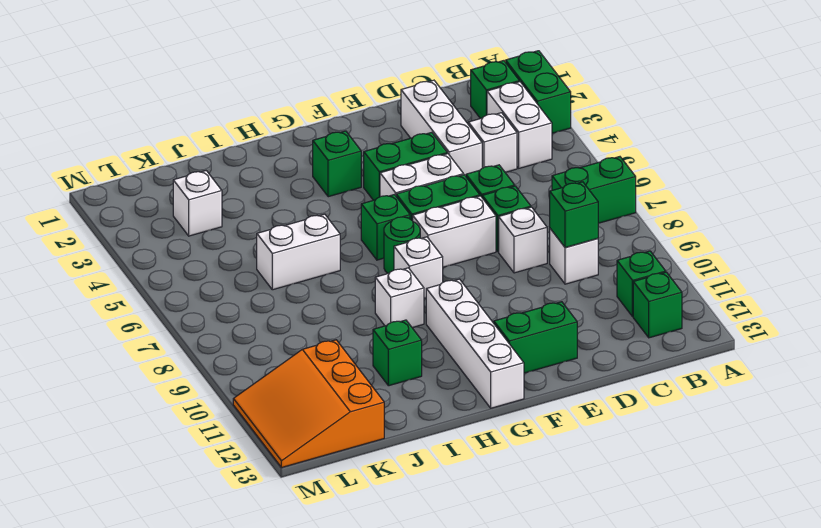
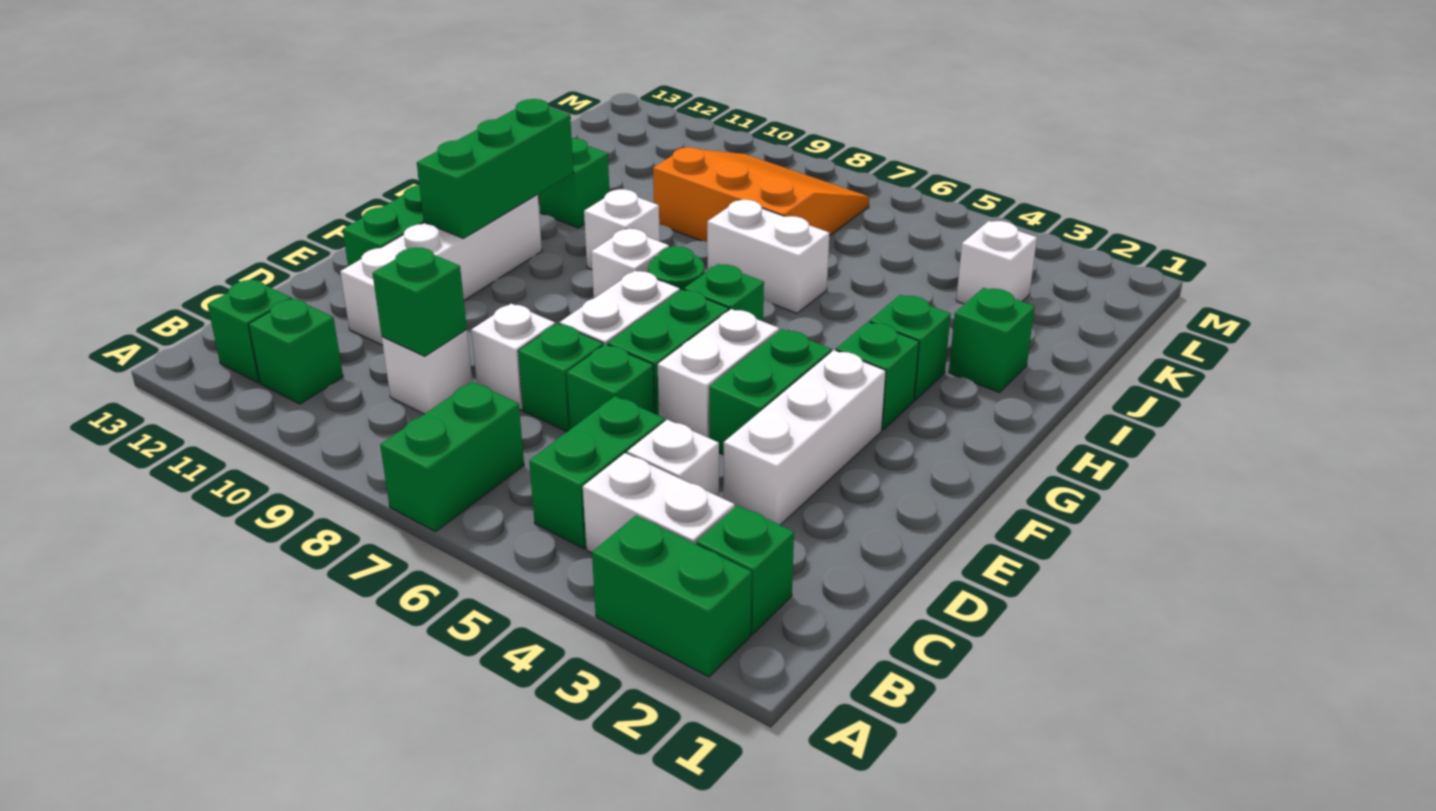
none -> green brick B5:C5 level 1
white brick D2:D4 level 1 -> white brick D3:F3 level 1
none -> green brick F11:H11 level 2
white brick G10:G13 level 1 -> white brick D11:G11 level 1
none -> green brick H3 level 1
none -> green brick I2 level 1
white brick I6:J6 level 1 -> white brick I6:I7 level 1
orange slope K11:M13 level 1 top K -> orange slope J7:L9 level 1 top J

